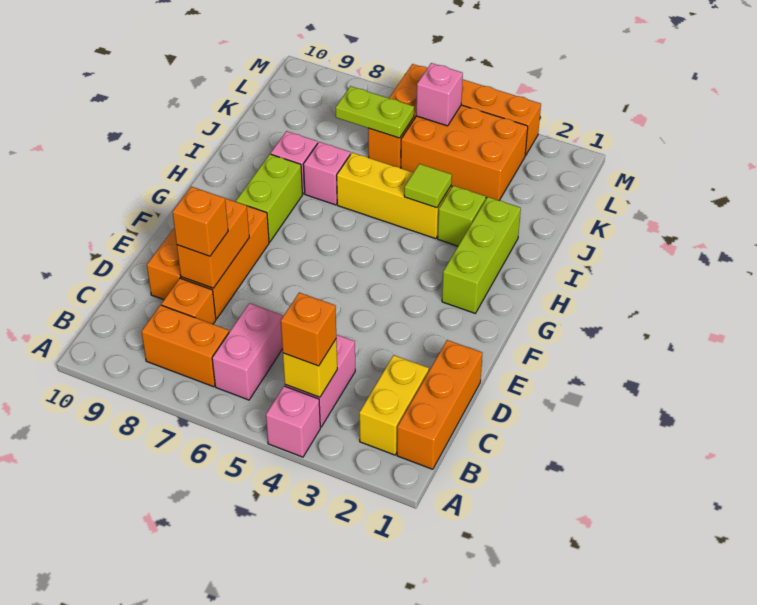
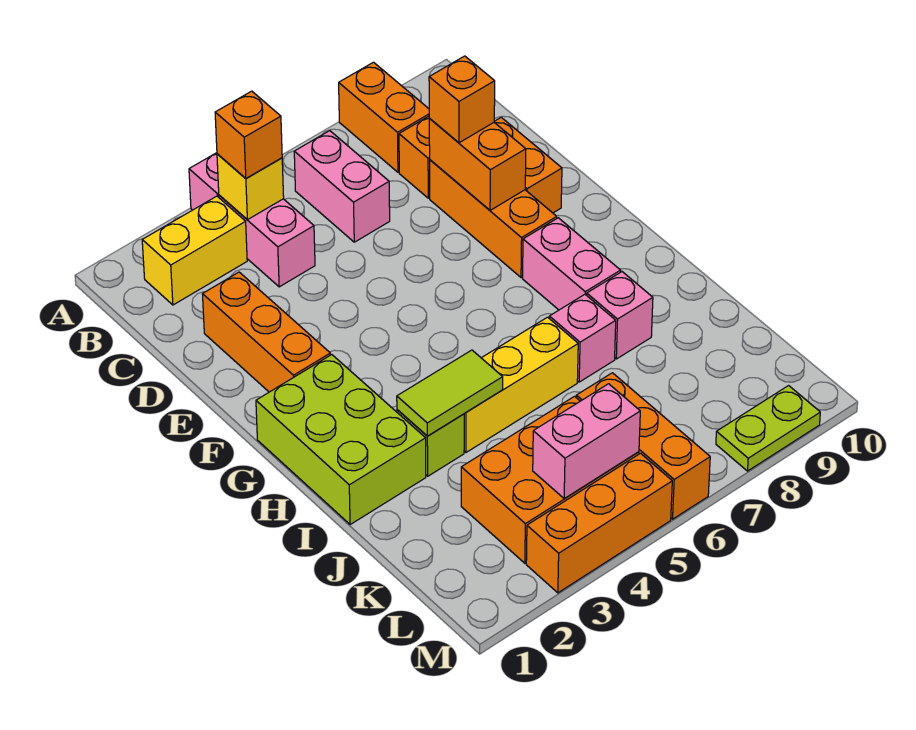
orange brick B1:D1 level 1 -> orange brick D2:F2 level 1
yellow brick B2:C2 level 1 -> yellow brick B2:B3 level 1
orange brick B7:B8 level 1 -> orange brick A8:B8 level 1
lime brick G2:I2 level 1 -> lime brick G1:I2 level 1
lime brick G8:H8 level 1 -> pink brick G8:H8 level 1
lime tile I4 level 2 -> lime tile I3:I4 level 2
lime plate K6:K7 level 2 -> lime plate M8:M9 level 1
pink brick L5 level 2 -> pink brick L4:L5 level 2

